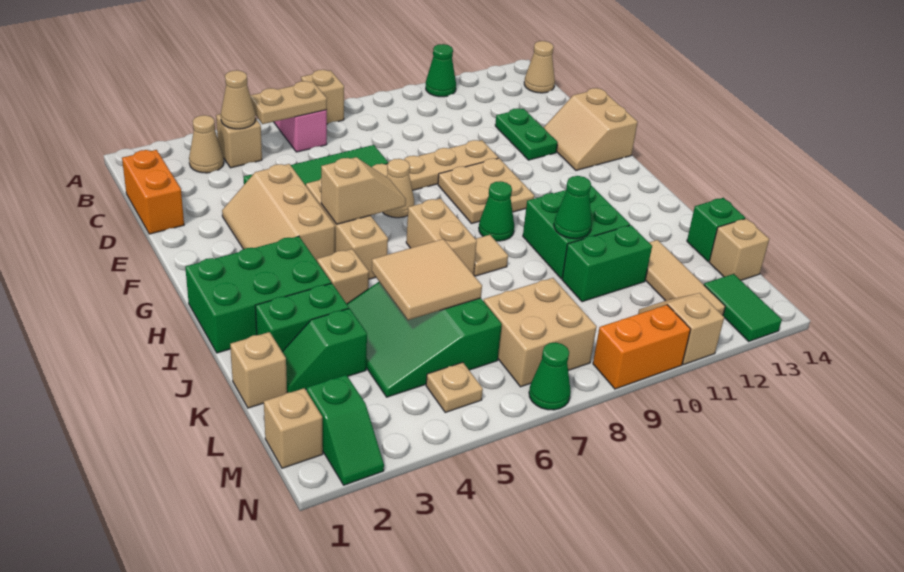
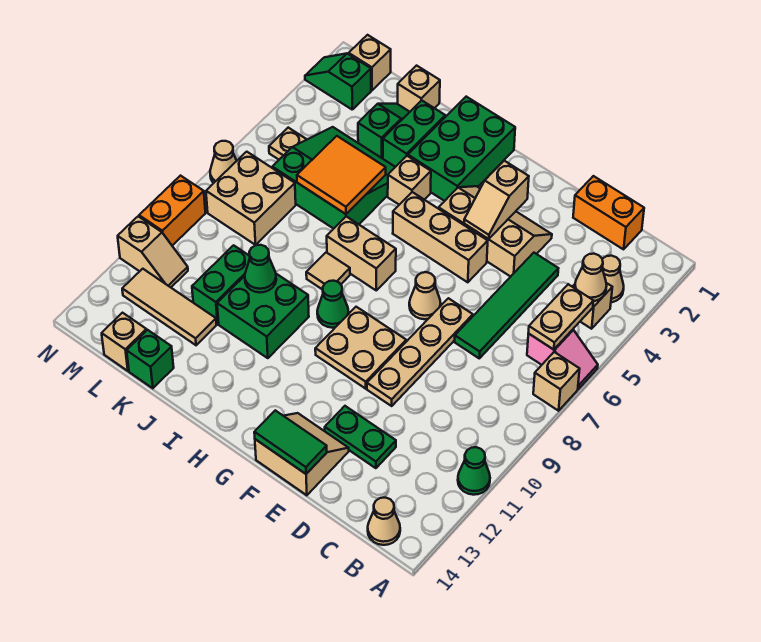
tan slope G5:G6 level 2 top 5 -> tan slope F3:F4 level 2 top 3
tan tile J5:K6 level 2 -> orange tile J5:K6 level 2
green tile M13:N13 level 1 -> green tile E14:F14 level 2
green cone N7 level 1 -> tan cone N7 level 1

